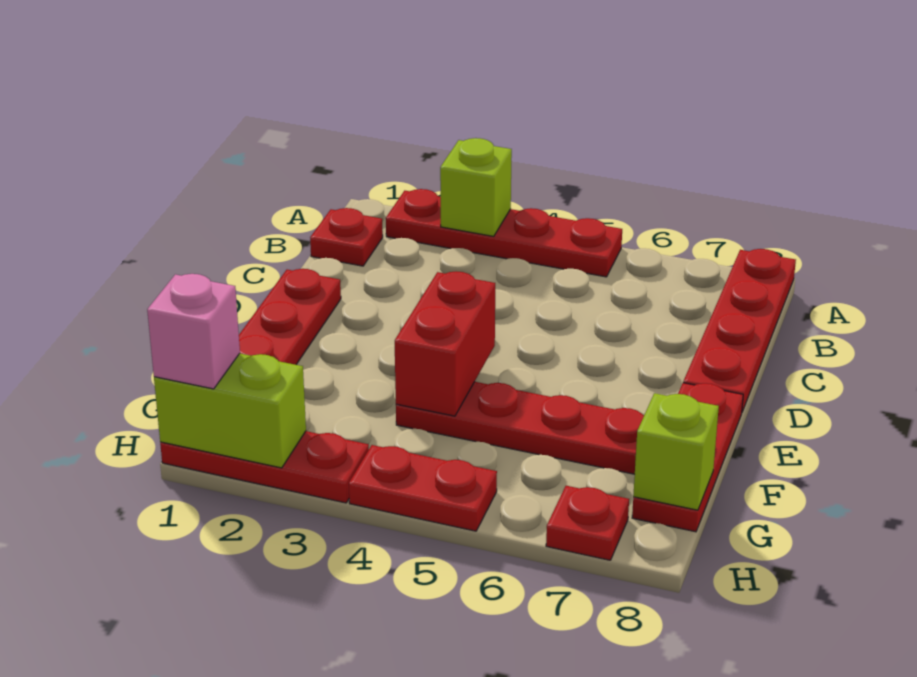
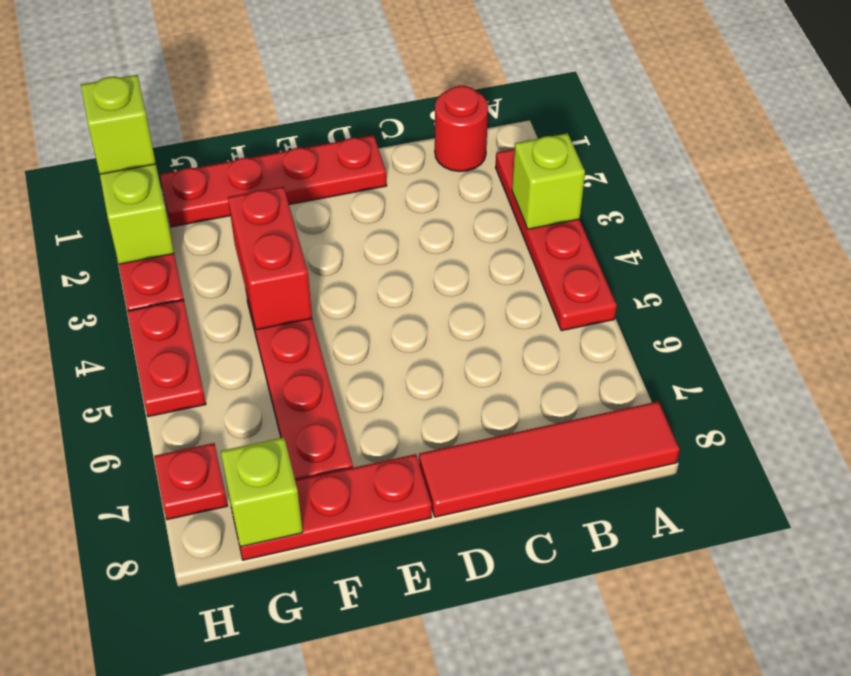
red plate A8:D8 level 1 -> red tile A8:D8 level 1
red plate B1 level 1 -> red round brick B1 level 1
red brick E4:F4 level 2 -> red brick F3:F4 level 2
pink brick H1 level 3 -> lime brick H1 level 3

